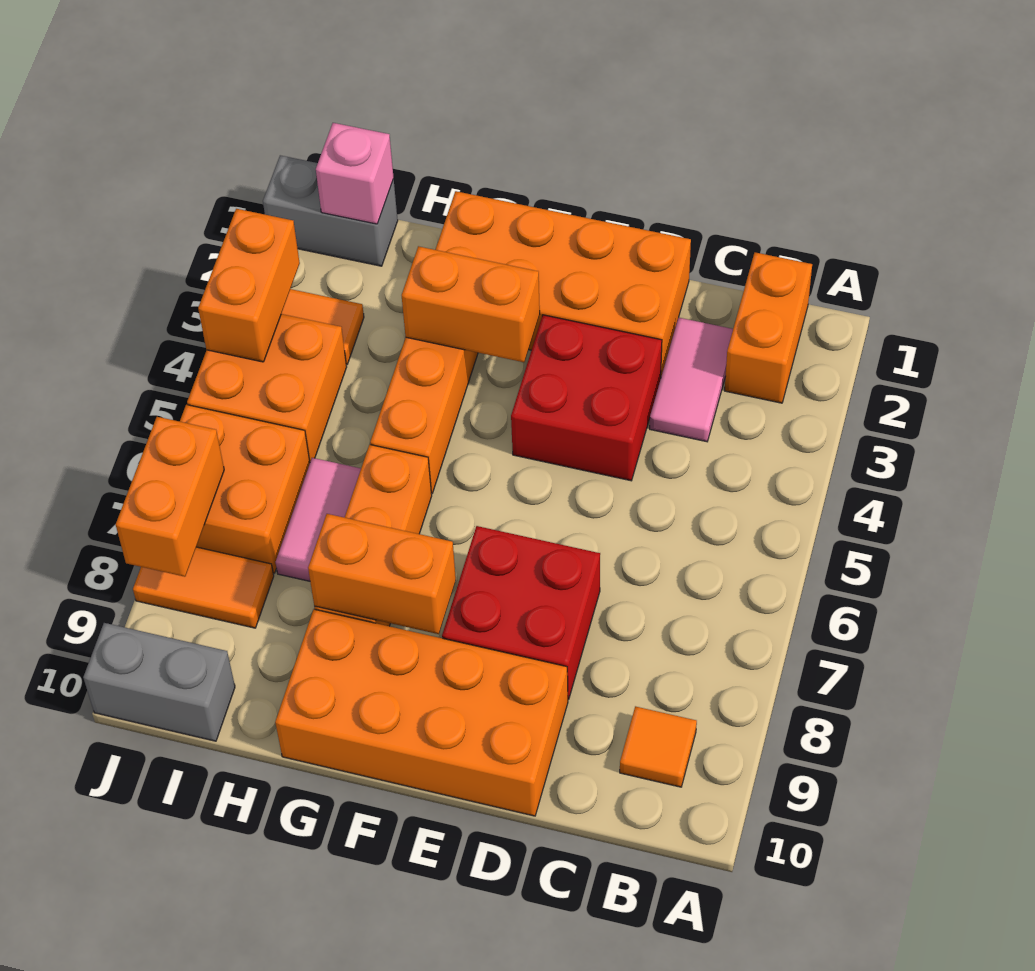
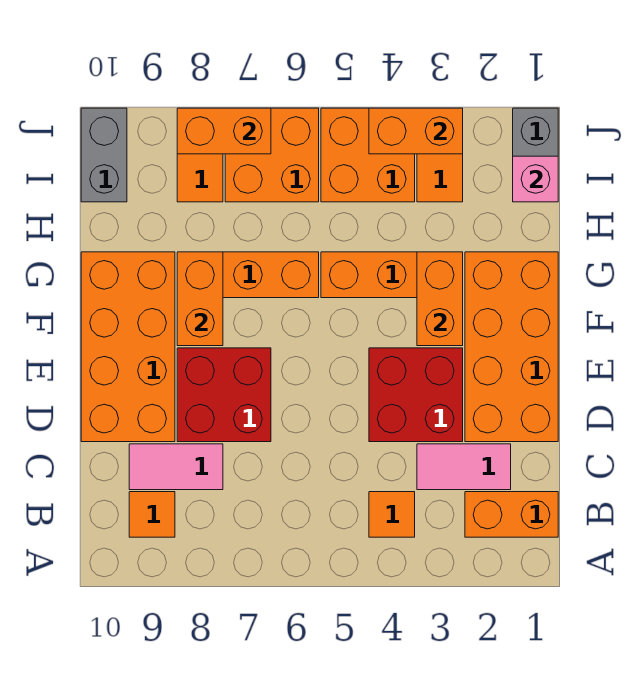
none -> orange tile B4 level 1
pink tile H6:H7 level 1 -> pink tile C8:C9 level 1

